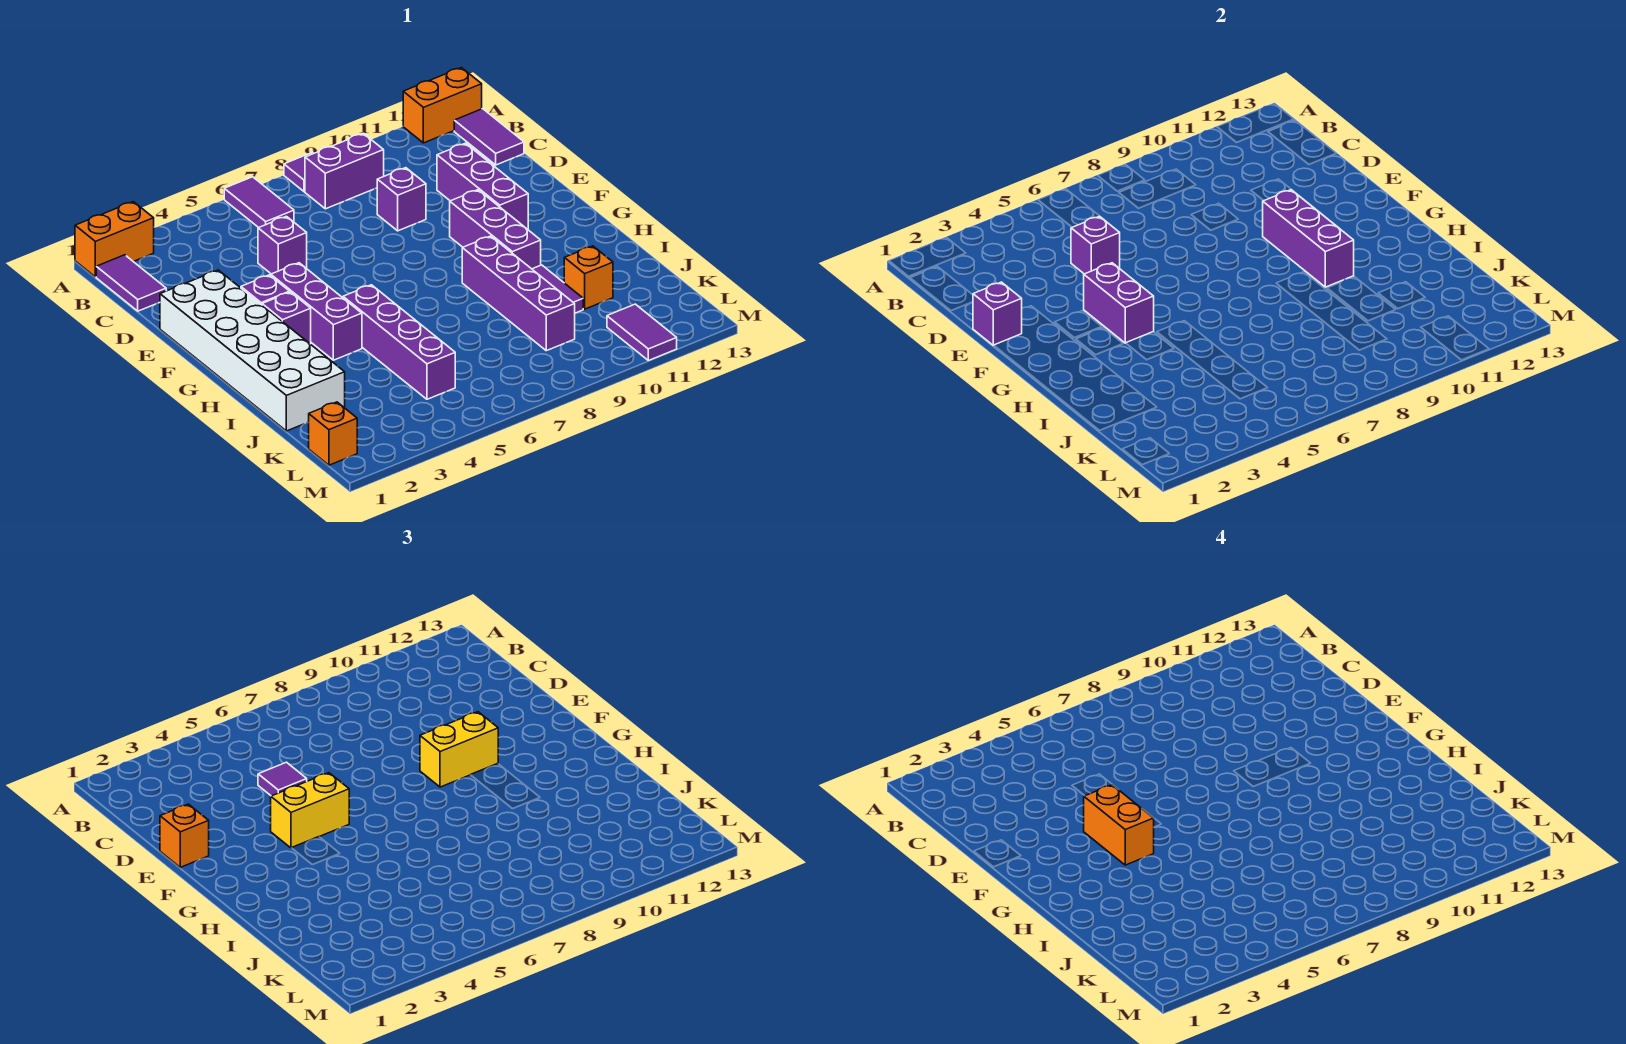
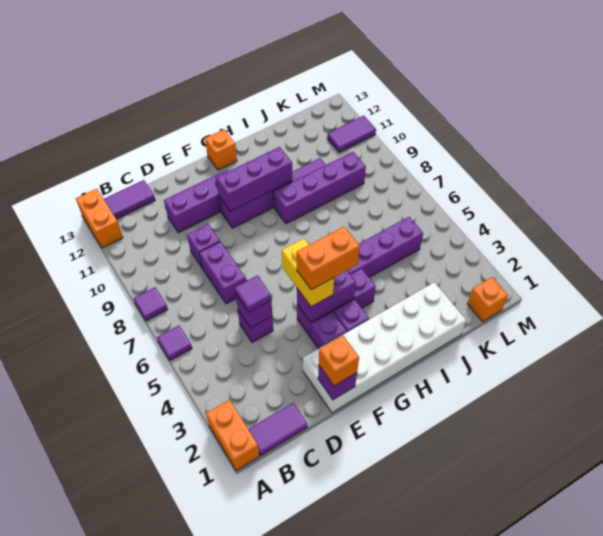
purple tile A6:B6 level 1 -> purple tile A6 level 1
purple brick B8:B9 level 1 -> purple brick D7:D8 level 1
yellow brick F9:F10 level 3 -> none
orange brick J11 level 1 -> orange brick G13 level 1

